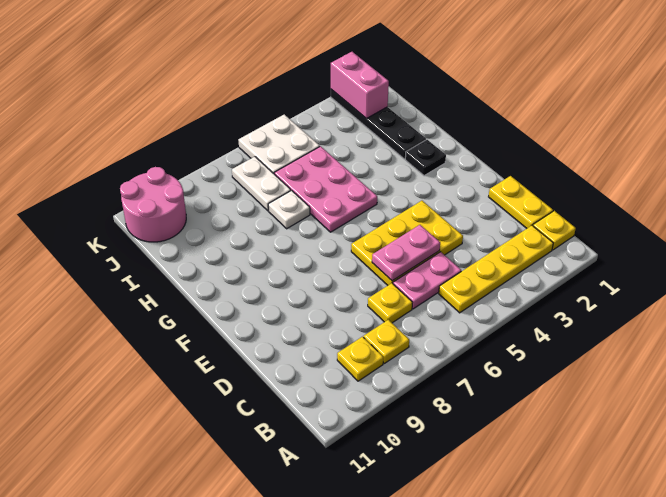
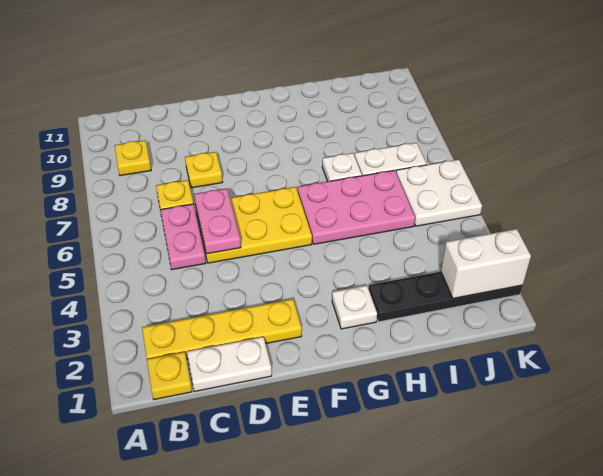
yellow plate B2:B5 level 1 -> yellow plate B2:E2 level 1
yellow plate B8 level 1 -> yellow plate D8 level 1
yellow plate C1:D1 level 1 -> white plate C1:D1 level 1
yellow plate D4:E6 level 1 -> yellow plate D5:F6 level 1
black plate G2 level 1 -> white plate G2 level 1
pink brick J2:K2 level 2 -> white brick J2:K2 level 2
pink round brick J10:K11 level 1 -> none

